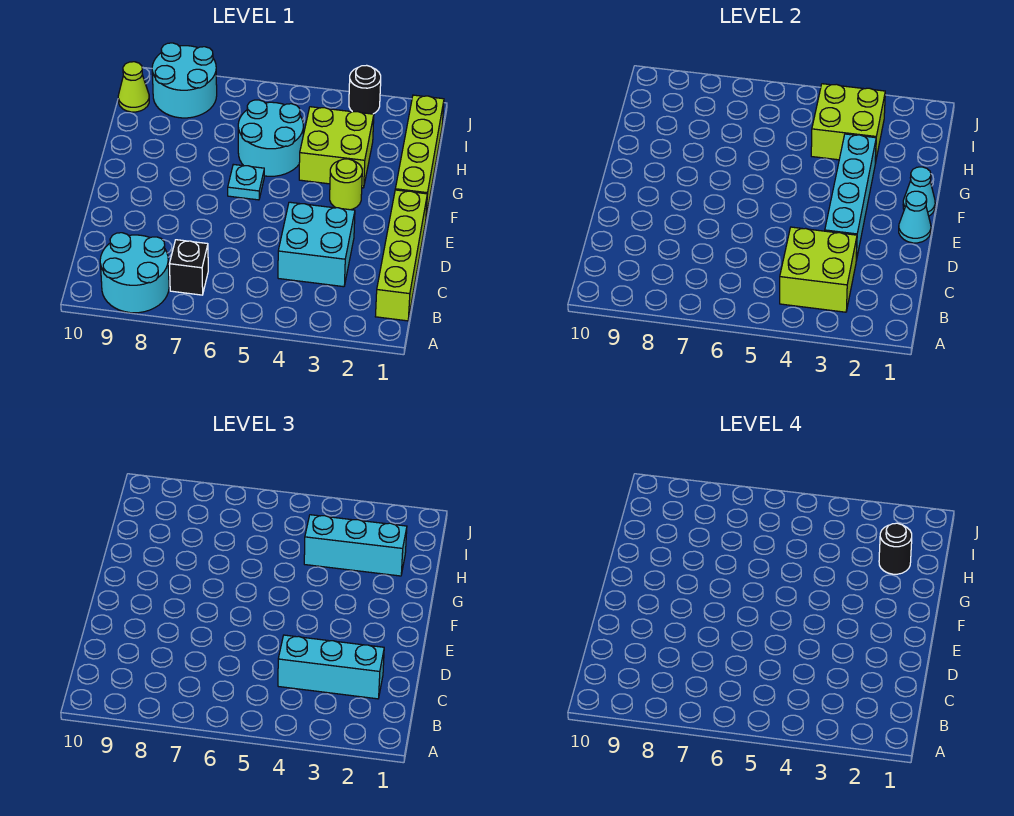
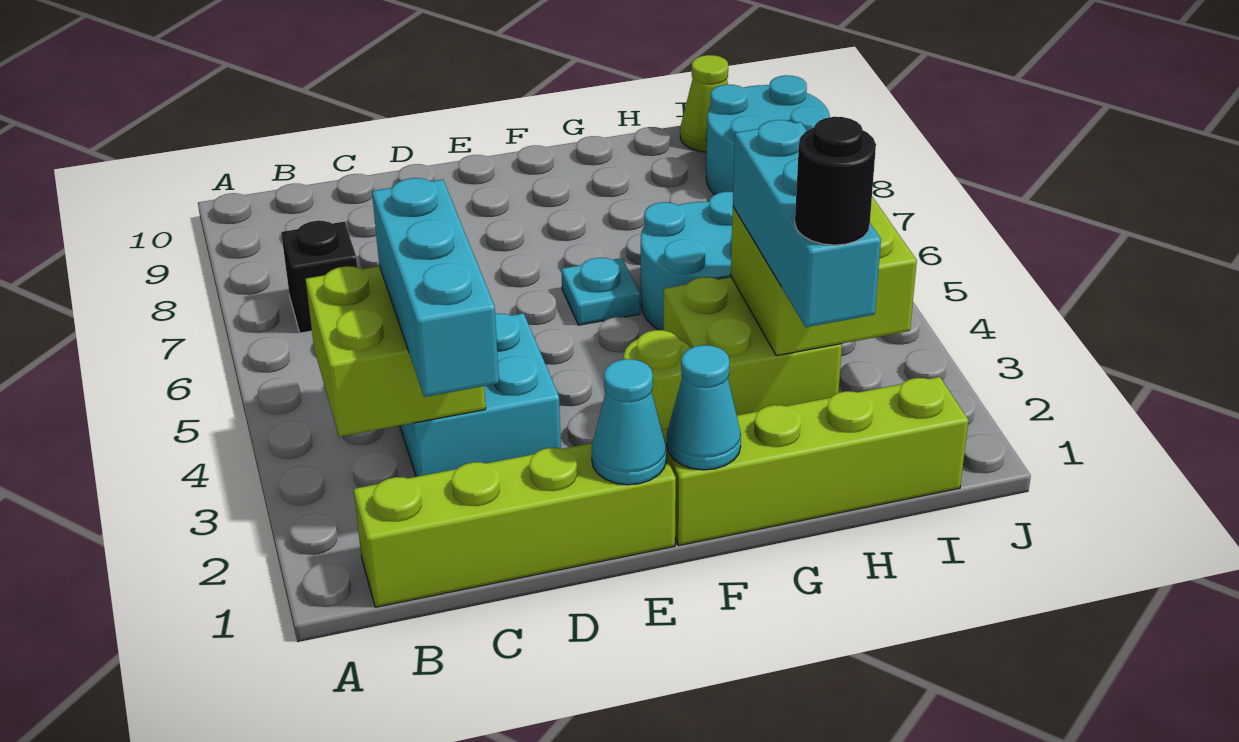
cyan round brick A8:B9 level 1 -> none
cyan brick D3:G3 level 2 -> none
black round brick J3 level 1 -> none

